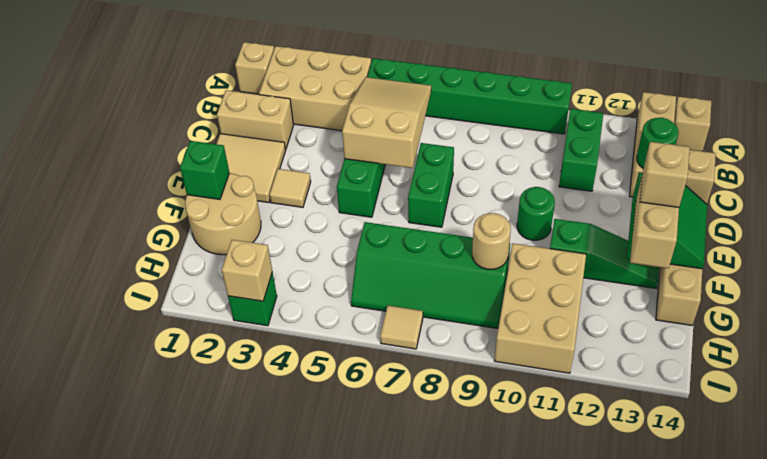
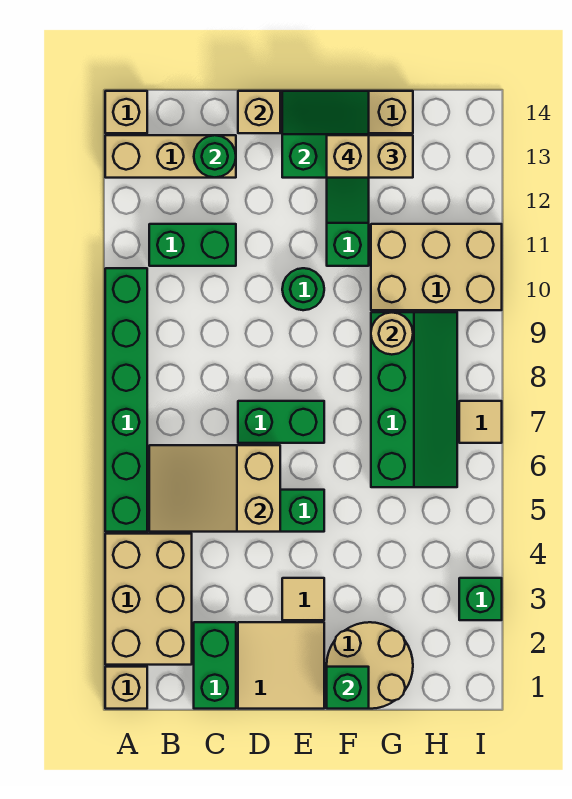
tan brick C1:C2 level 1 -> green brick C1:C2 level 1
tan brick I3 level 2 -> none

